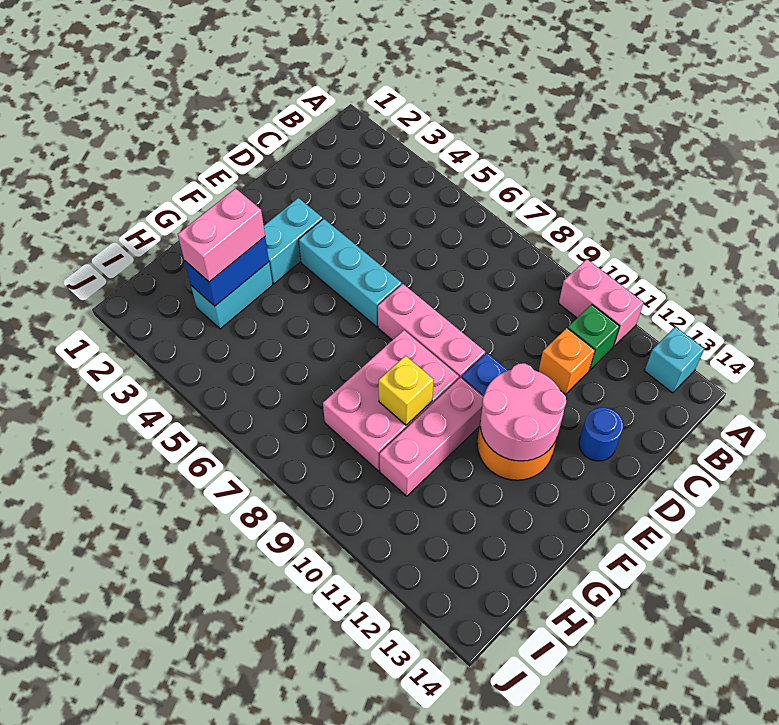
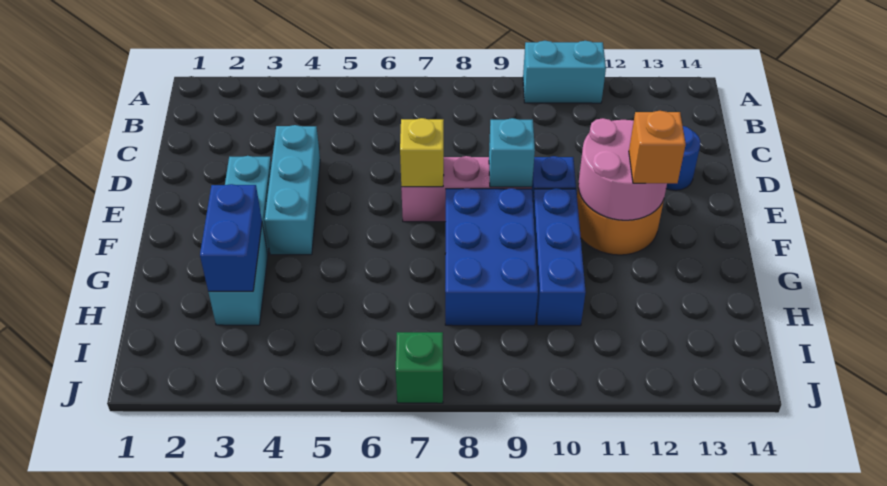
pink brick A10:A11 level 1 -> cyan brick A10:A11 level 1
cyan brick A13 level 1 -> cyan brick E9 level 2
green brick B11 level 1 -> green brick J7 level 1
orange brick C11 level 1 -> orange brick F12 level 3
cyan brick E4:E6 level 1 -> cyan brick D4:F4 level 1
pink brick F8:H9 level 1 -> blue brick F8:H9 level 1
pink brick F10:H10 level 1 -> blue brick F10:H10 level 1
pink brick G3:H3 level 3 -> none
yellow brick G9 level 2 -> yellow brick E7 level 2

